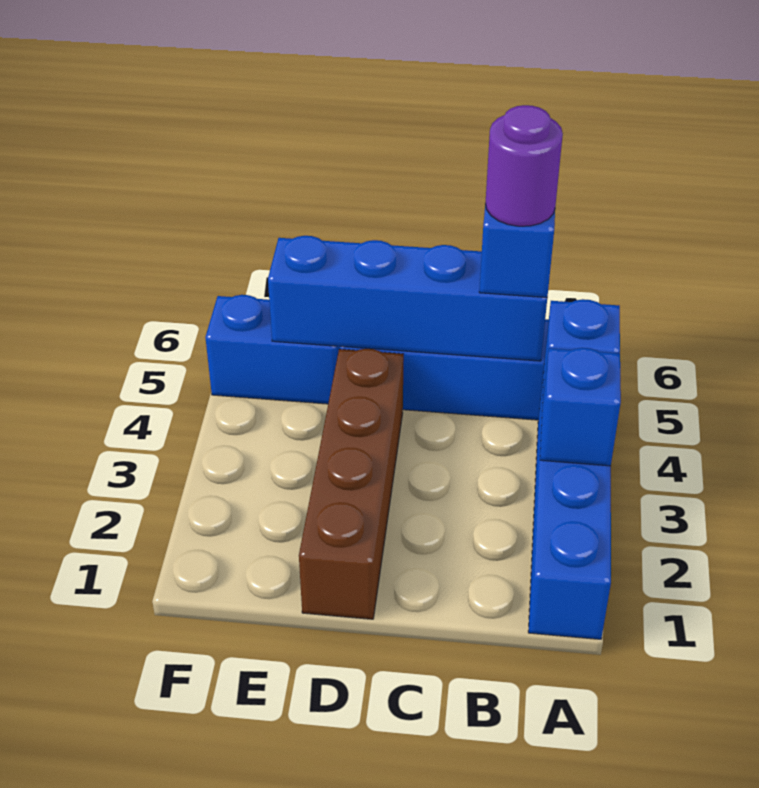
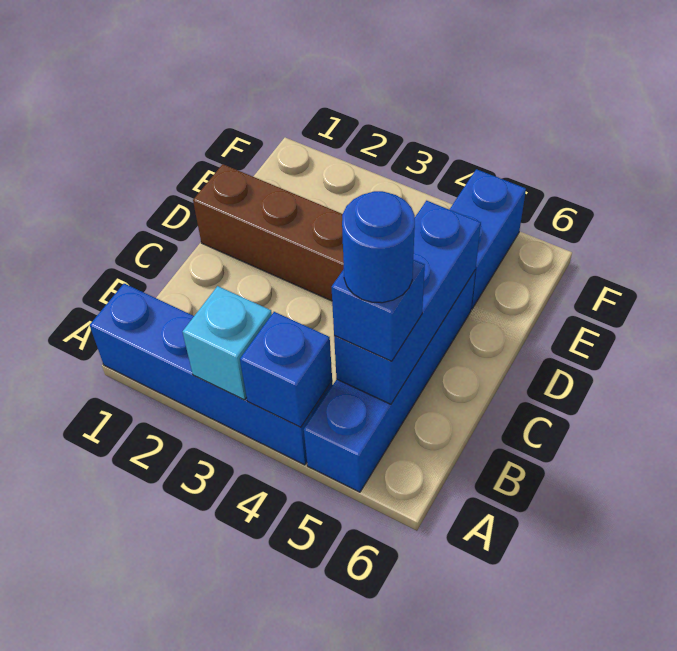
blue brick A3 level 2 -> cyan brick A3 level 2
blue brick B5:E5 level 2 -> blue brick B5:D5 level 2
purple round brick B5 level 4 -> blue round brick B5 level 4

